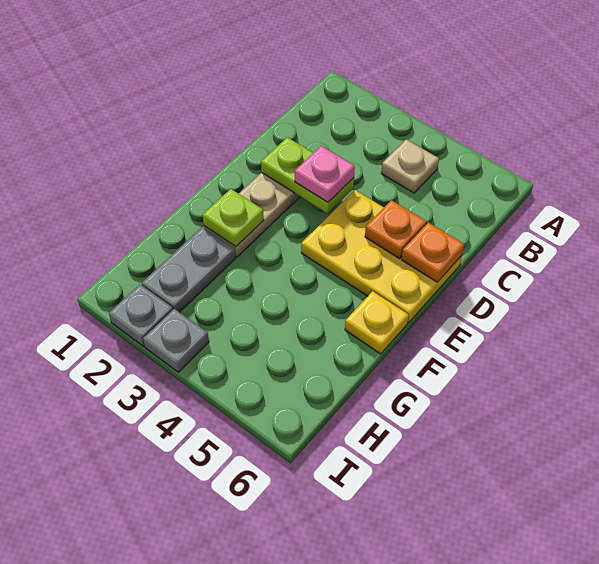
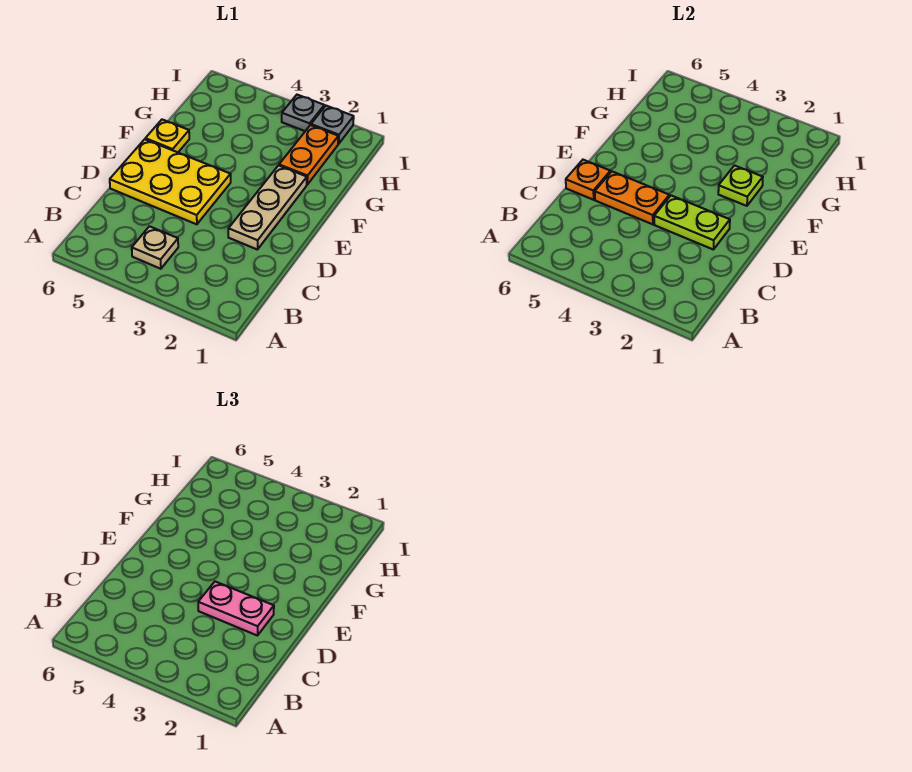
pink plate D3 level 3 -> pink plate D2:D3 level 3
orange plate D5 level 2 -> orange plate D4:D5 level 2
grey plate G2:H2 level 1 -> orange plate G2:H2 level 1

